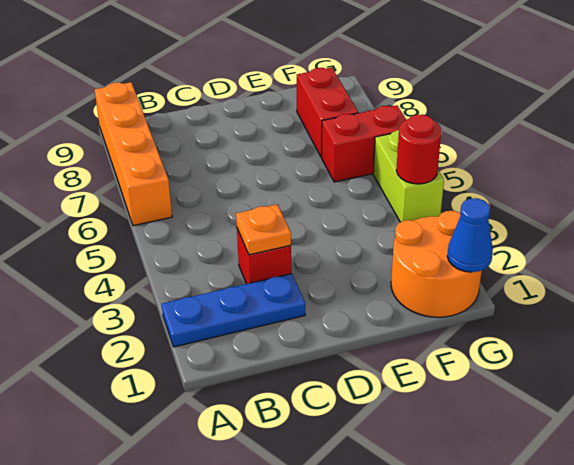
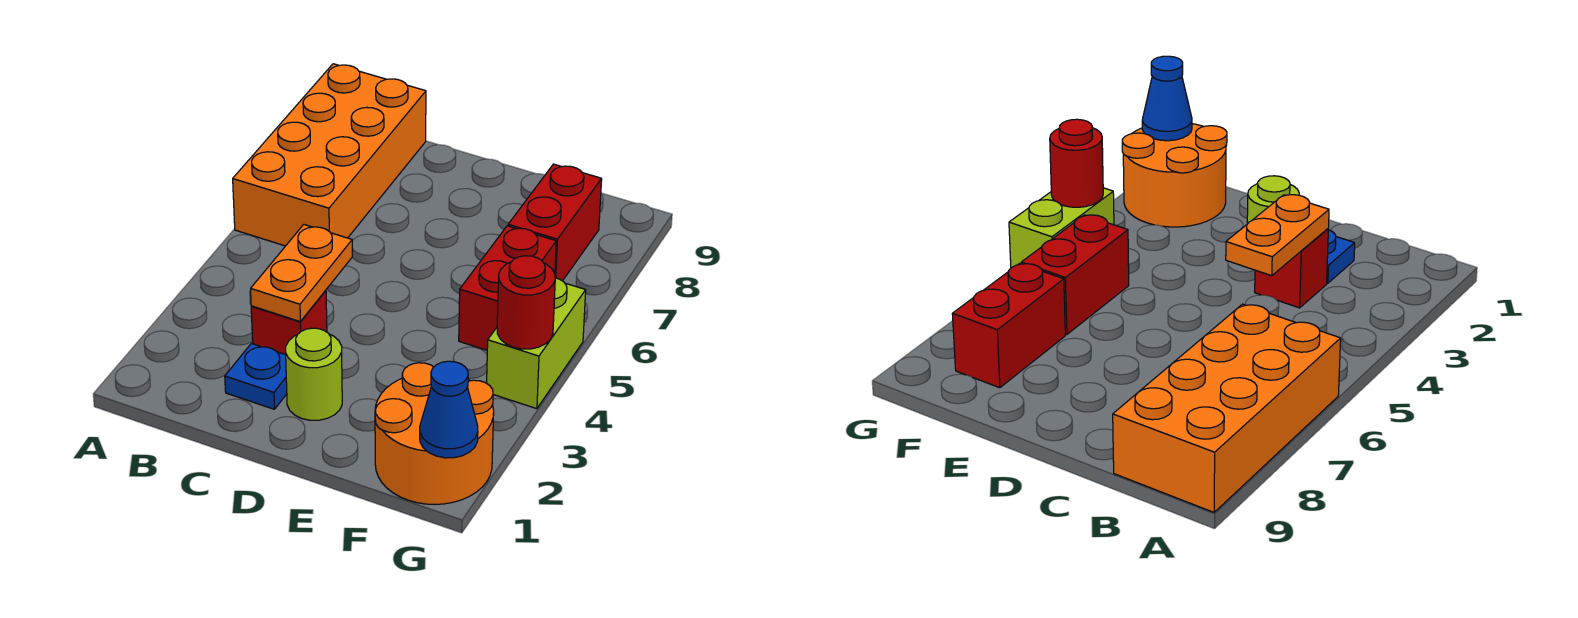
blue plate A2:C2 level 1 -> blue plate C2 level 1
orange brick A6:A9 level 1 -> orange brick A6:B9 level 1
orange plate C3 level 2 -> orange plate C3:C4 level 2
none -> lime round brick D2 level 1
red brick F6:G6 level 1 -> red brick F5:F6 level 1

